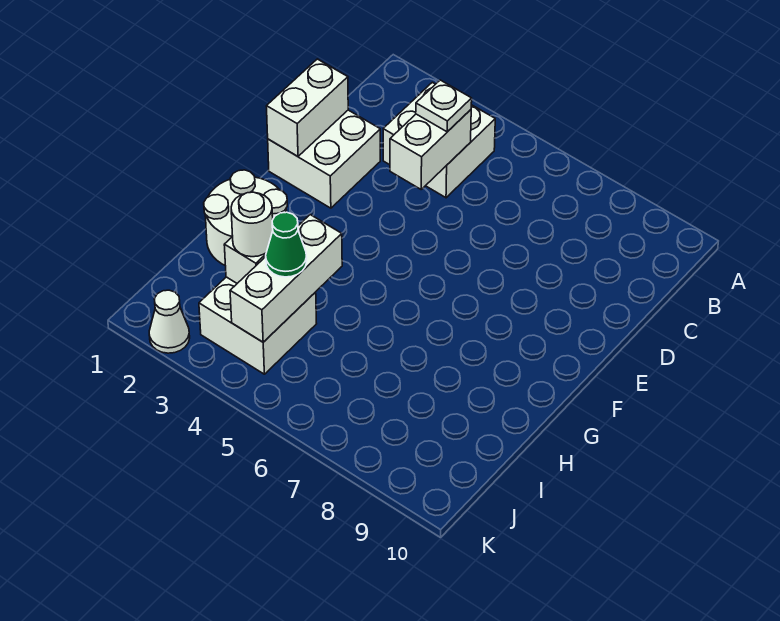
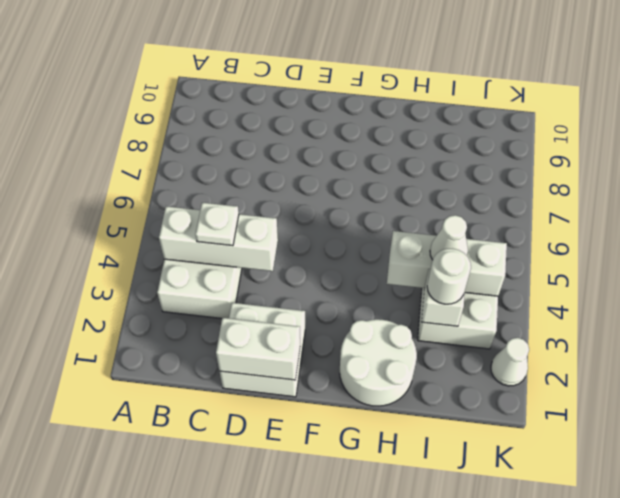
white brick C4:D4 level 2 -> white brick B4:D4 level 2
green cone I4 level 3 -> white cone I4 level 3

